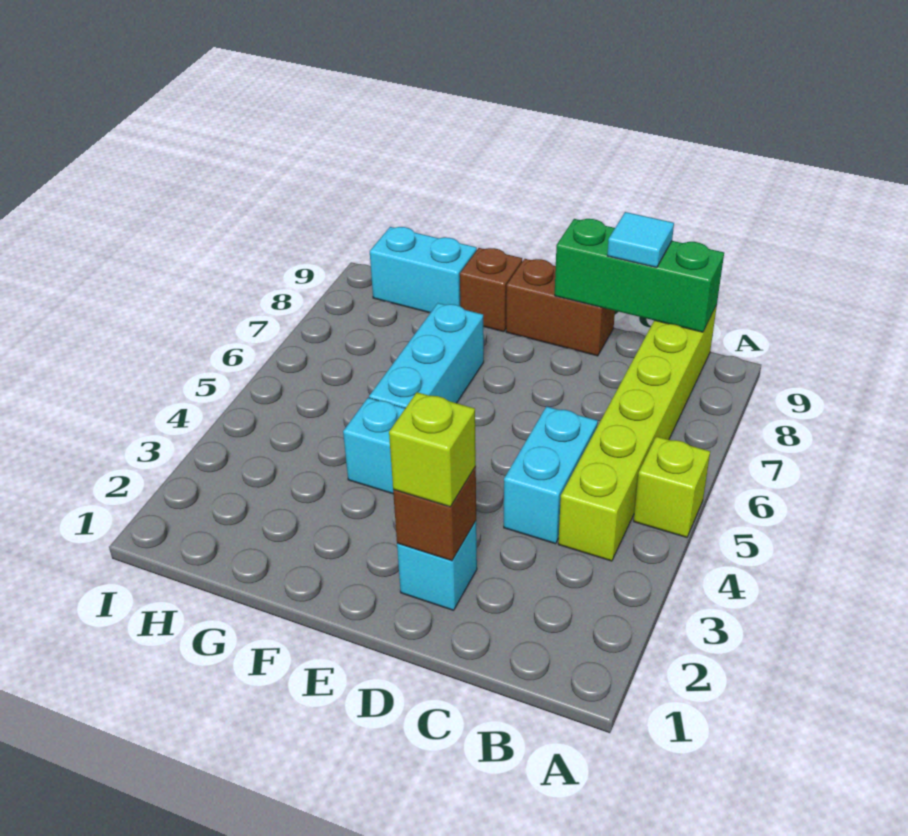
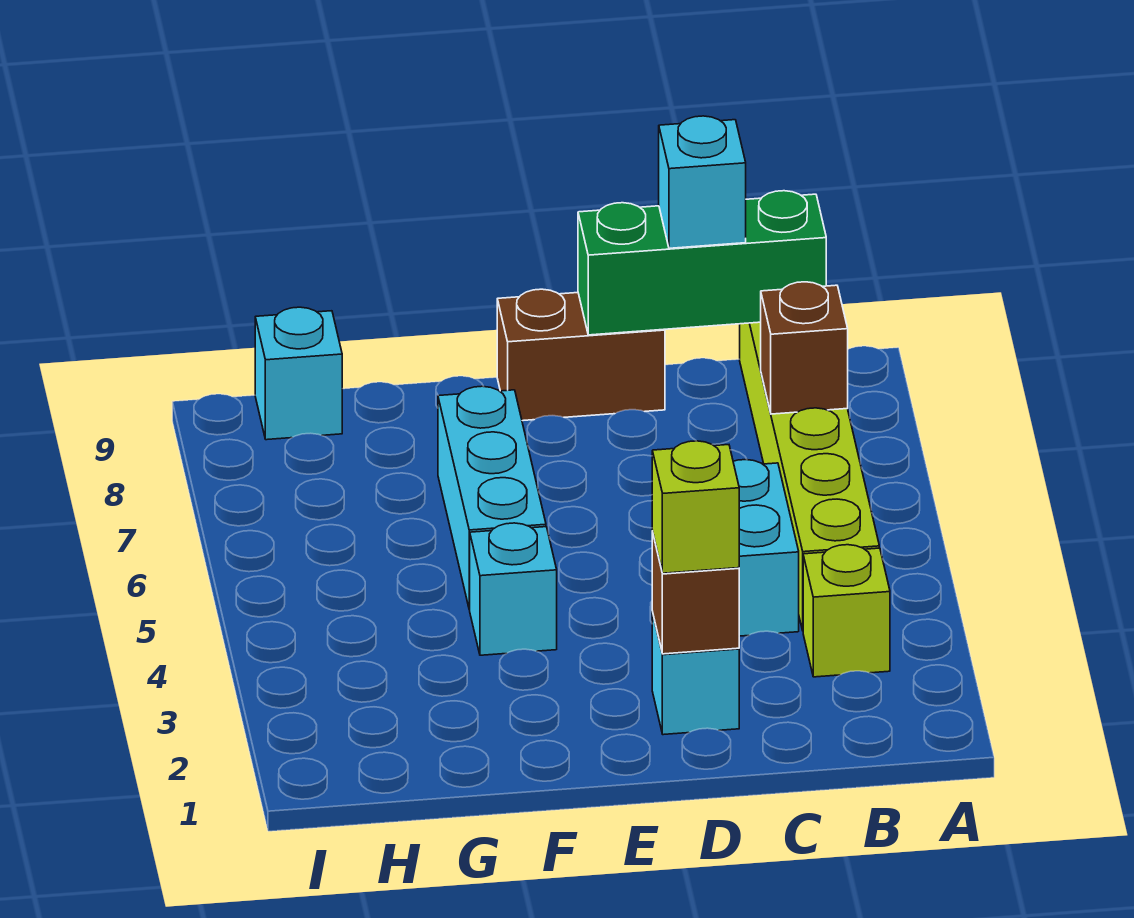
lime brick A5 level 1 -> lime brick B3 level 1
cyan tile C9 level 3 -> cyan brick C9 level 3
brown brick F9 level 1 -> brown brick B7 level 2
cyan brick G9:H9 level 1 -> cyan brick H9 level 1

